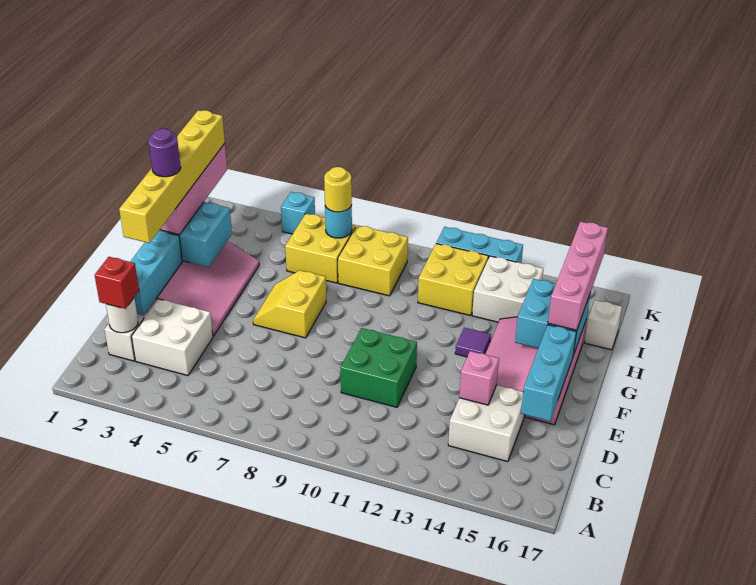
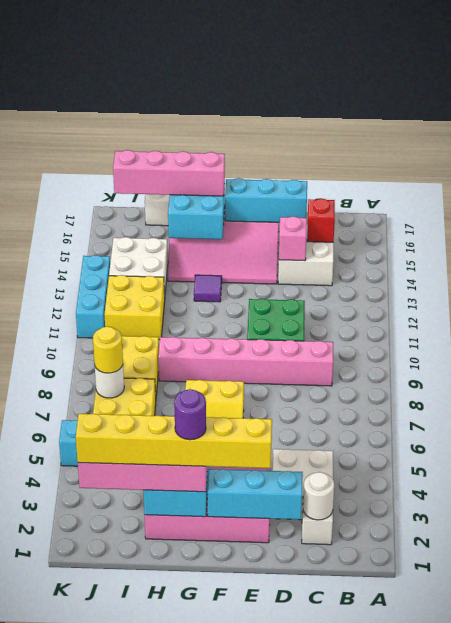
red brick C2 level 3 -> red brick C15 level 2
none -> pink brick C9:H9 level 1
cyan round brick J7 level 2 -> white round brick J7 level 2

